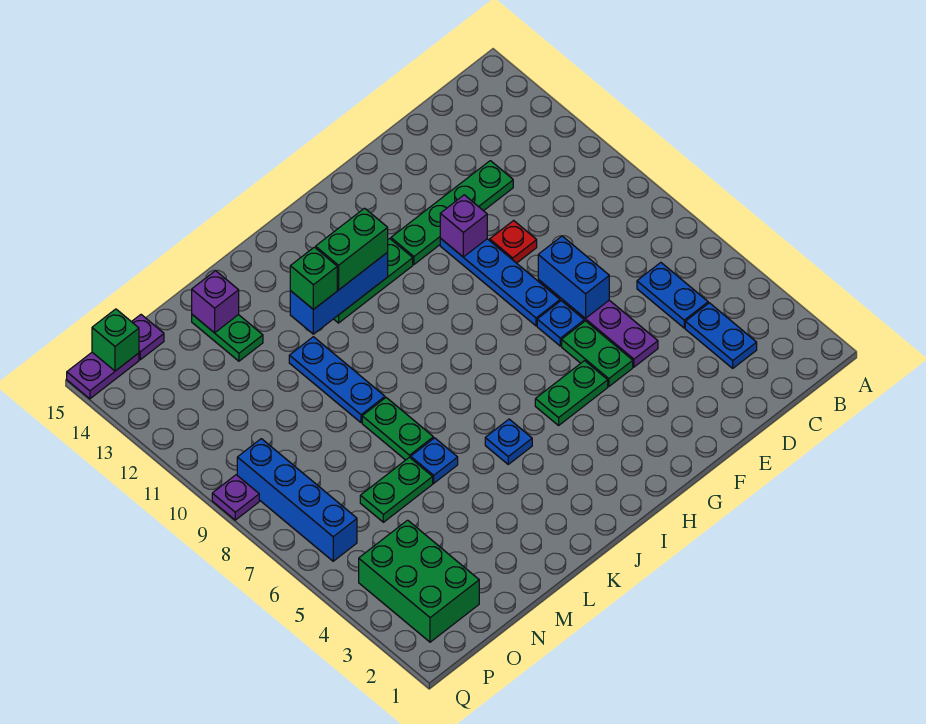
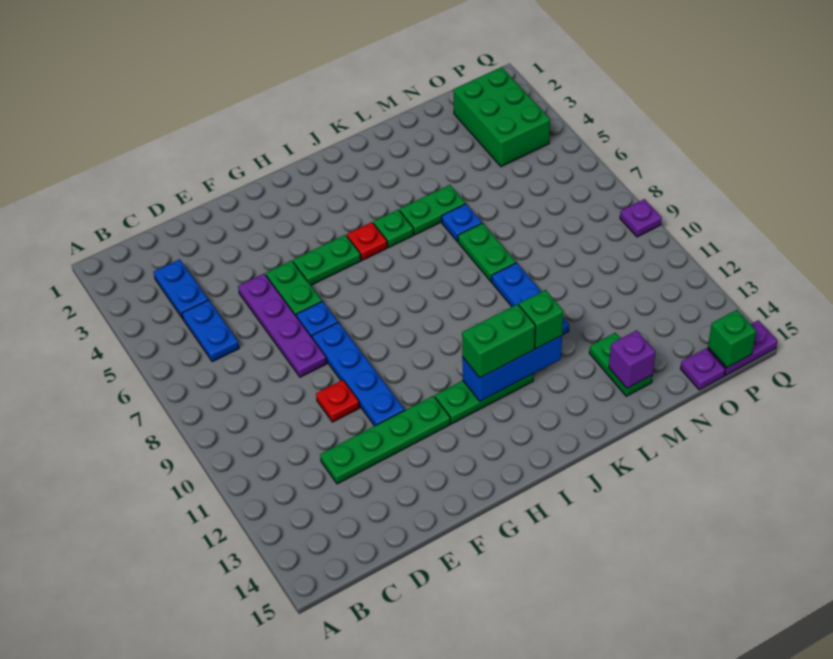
blue brick E7:E8 level 2 -> none
purple brick F11 level 2 -> none
none -> red plate I5 level 1
blue plate J5 level 1 -> green plate J5 level 1
green plate M6:N6 level 1 -> green plate K5:L5 level 1
blue brick P6:P9 level 1 -> none

